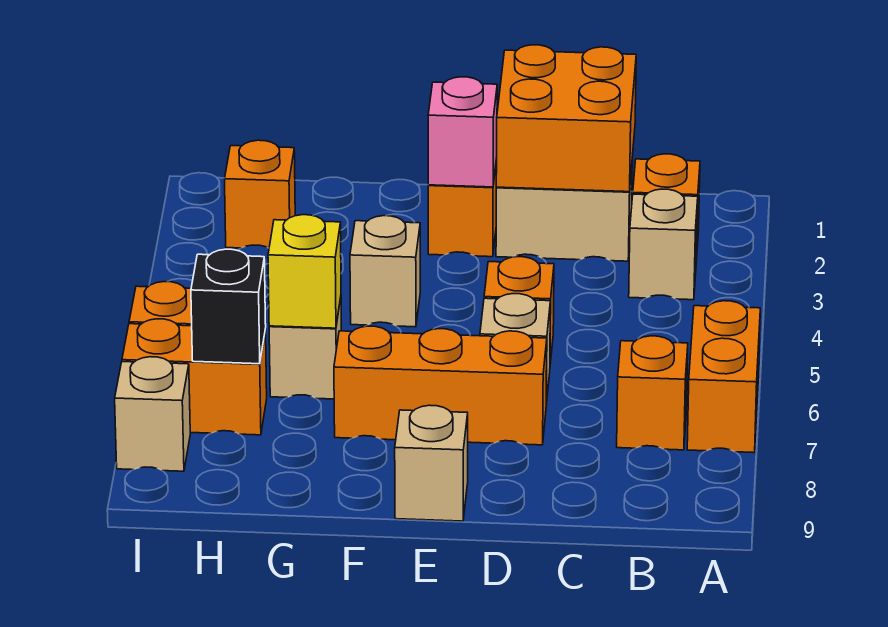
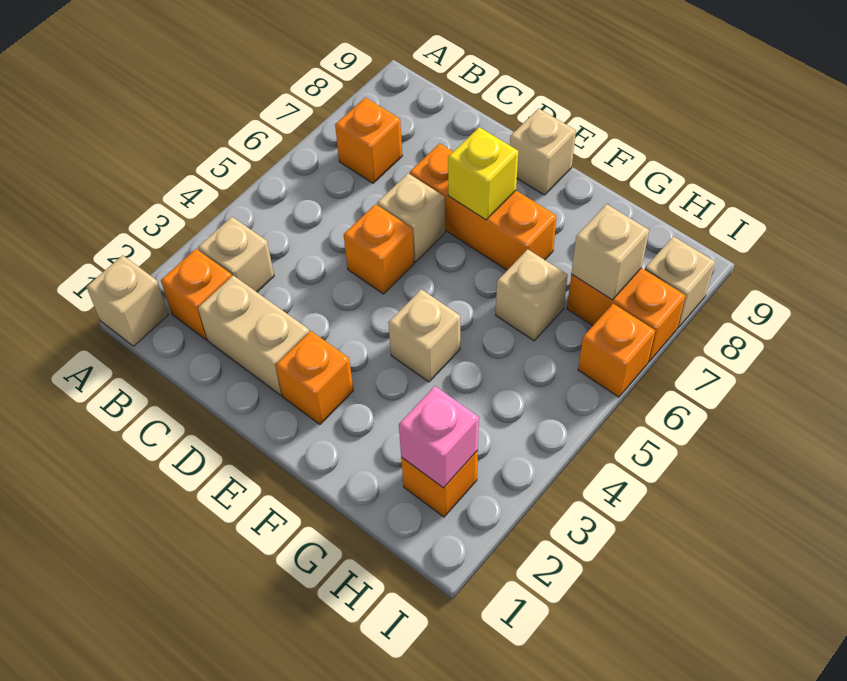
none -> tan brick A1 level 1
orange brick A6:A7 level 1 -> none
orange brick C1:D2 level 2 -> none
pink brick E2 level 2 -> pink brick H2 level 2
yellow brick G6 level 2 -> yellow brick E7 level 2
black brick H7 level 2 -> tan brick H7 level 2

